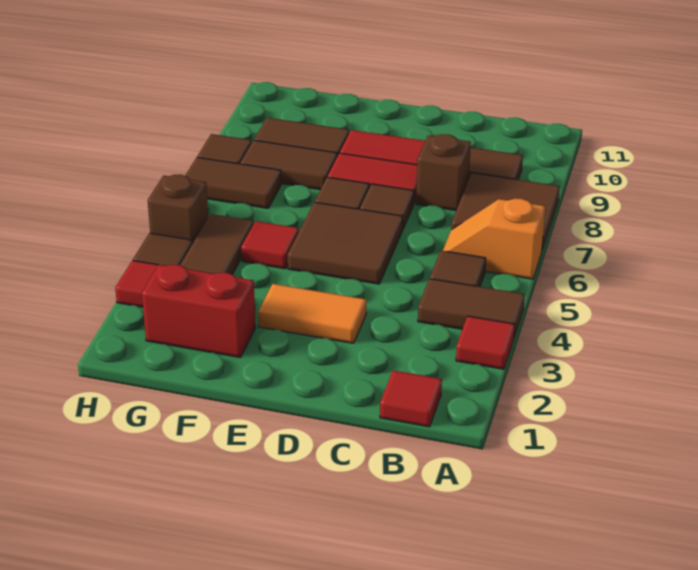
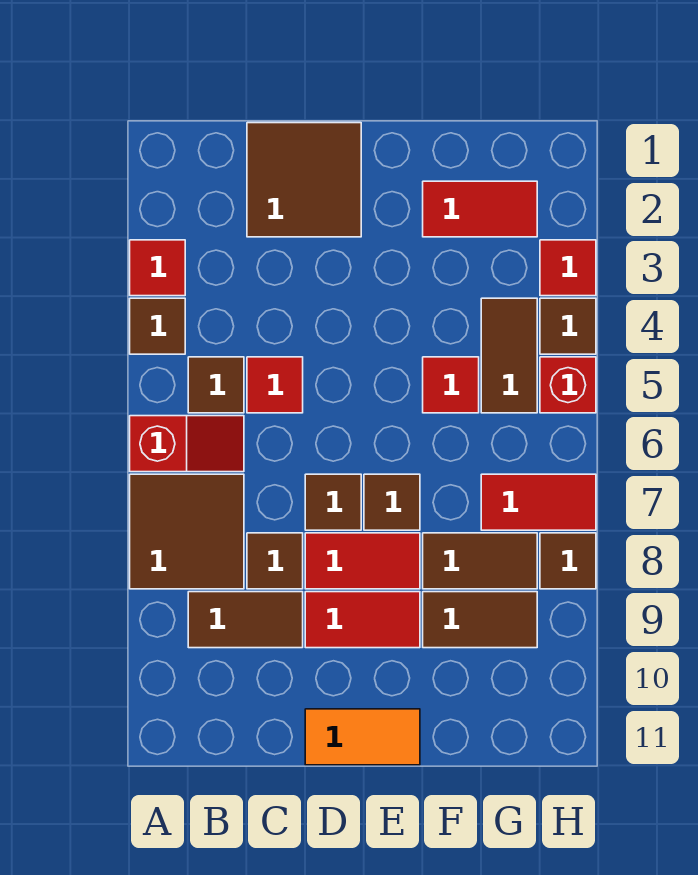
brown tile A4:B4 level 1 -> brown tile A4 level 1
orange slope A6:B6 level 1 top A -> red slope A6:B6 level 1 top A
red tile B1 level 1 -> red tile C5 level 1
brown brick C8 level 1 -> brown tile C8 level 1
orange tile D3:E3 level 1 -> orange tile D11:E11 level 1
brown tile D5:E6 level 1 -> brown tile C1:D2 level 1
red brick F2:G2 level 1 -> red tile F2:G2 level 1
brown tile G7:H7 level 1 -> red tile G7:H7 level 1
brown brick H5 level 1 -> red brick H5 level 1

